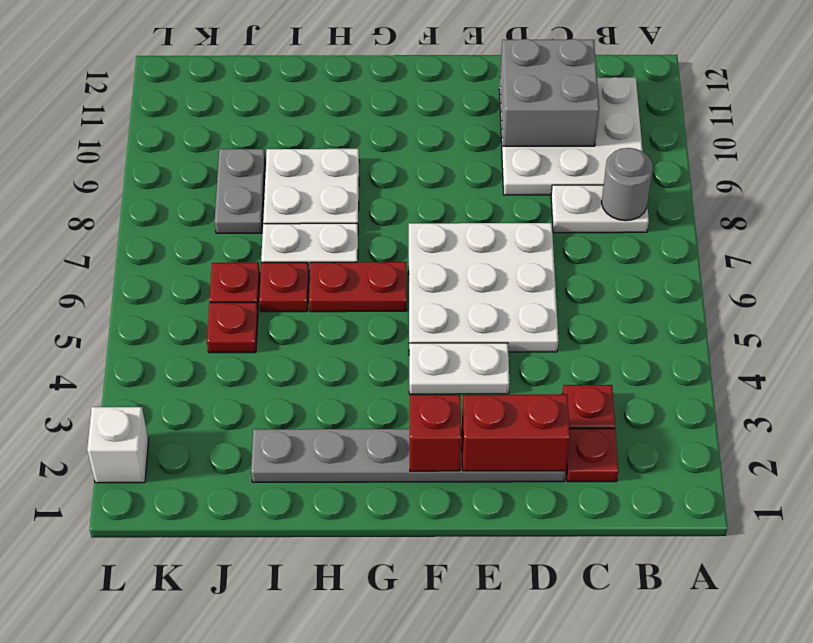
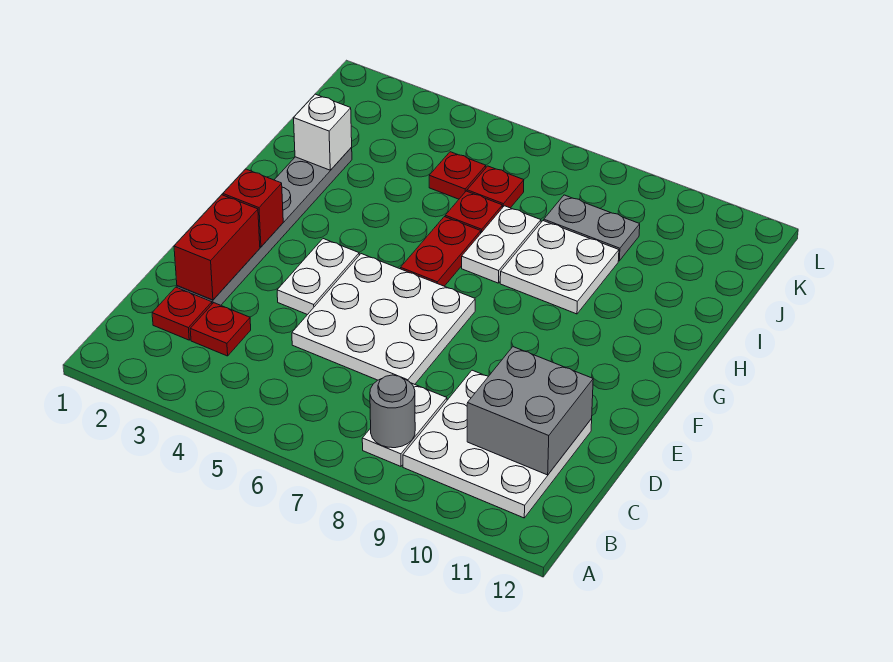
white brick L2 level 1 -> white brick I2 level 2

